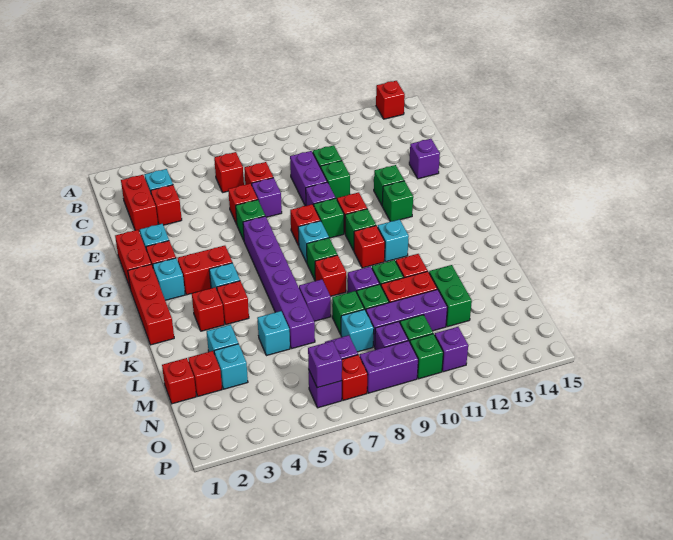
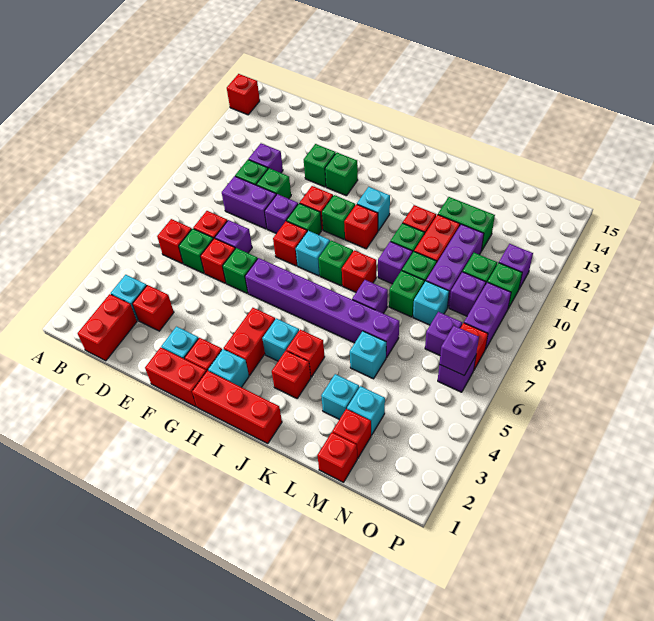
red brick C2:D2 level 1 -> red brick C1:C2 level 1
none -> green brick D6 level 1
purple brick E14 level 1 -> purple brick D11 level 1

